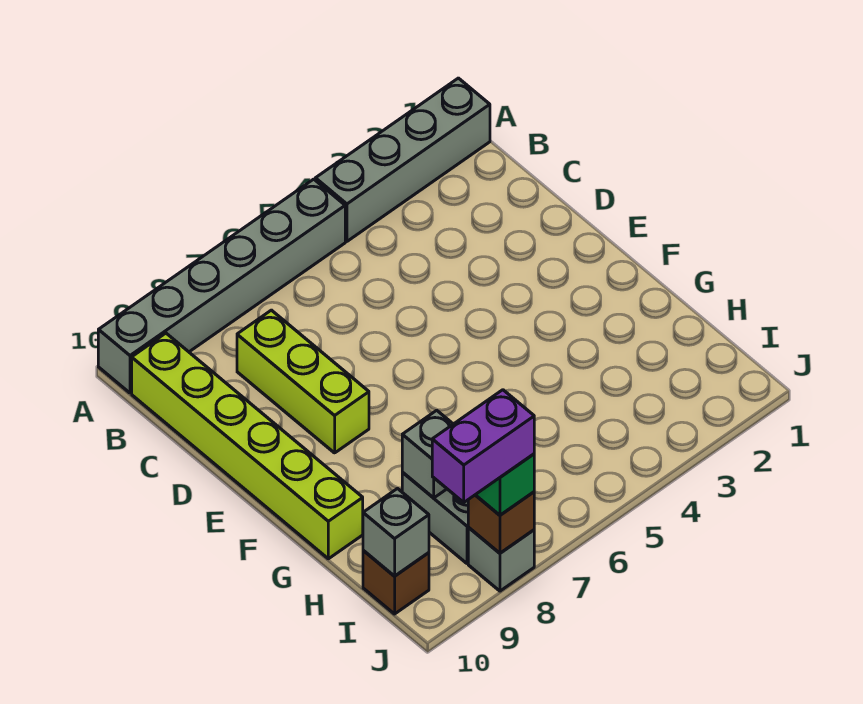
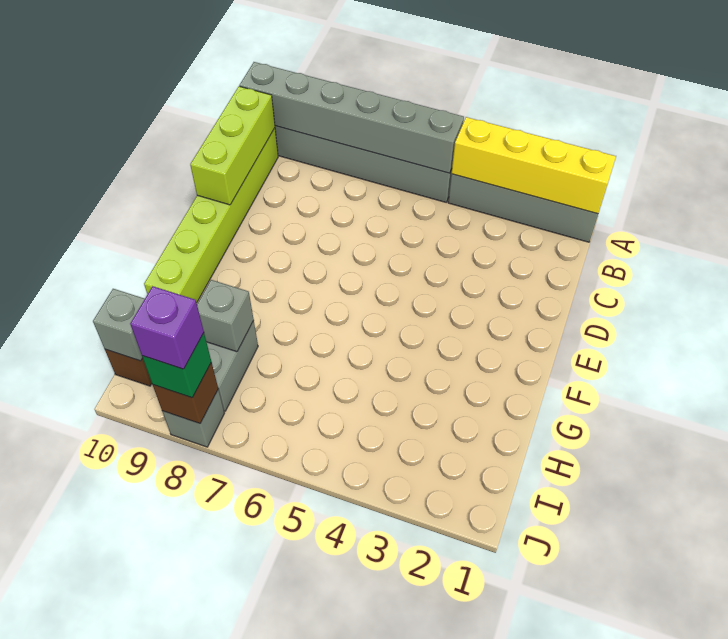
none -> yellow brick A1:A4 level 2
none -> grey brick A5:A10 level 2
lime brick C8:E8 level 1 -> lime brick B10:D10 level 2
purple brick J8:J9 level 4 -> purple brick J8 level 4

